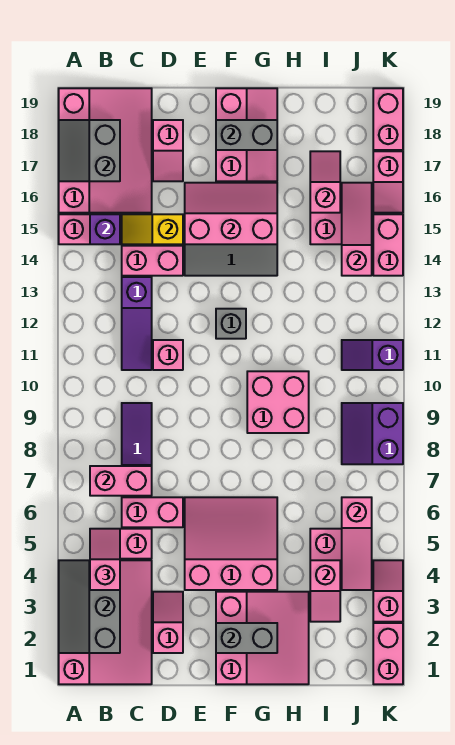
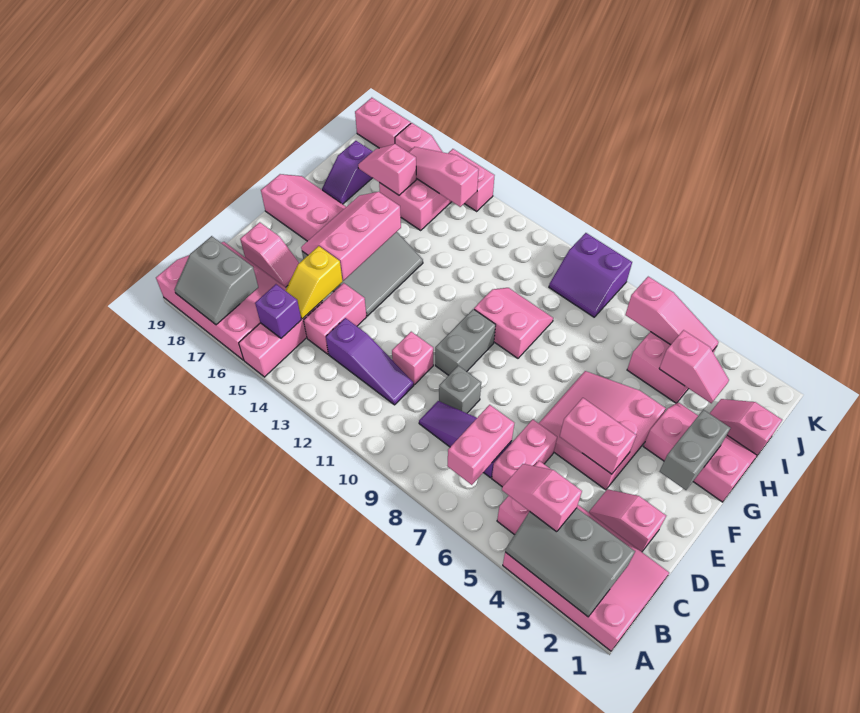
pink slope F1:H3 level 1 top F -> pink slope G1:H3 level 1 top G
grey brick F12 level 1 -> grey brick D9 level 1
grey brick F18:G18 level 2 -> grey brick E10:F10 level 1
pink brick G9:H10 level 1 -> pink slope G9:H10 level 1 top G
purple slope J11:K11 level 1 top K -> purple slope H18:I18 level 1 top I
pink brick K1:K2 level 1 -> pink brick E4:E5 level 2
pink slope K3:K4 level 1 top 3 -> pink slope I1:I2 level 1 top 1

